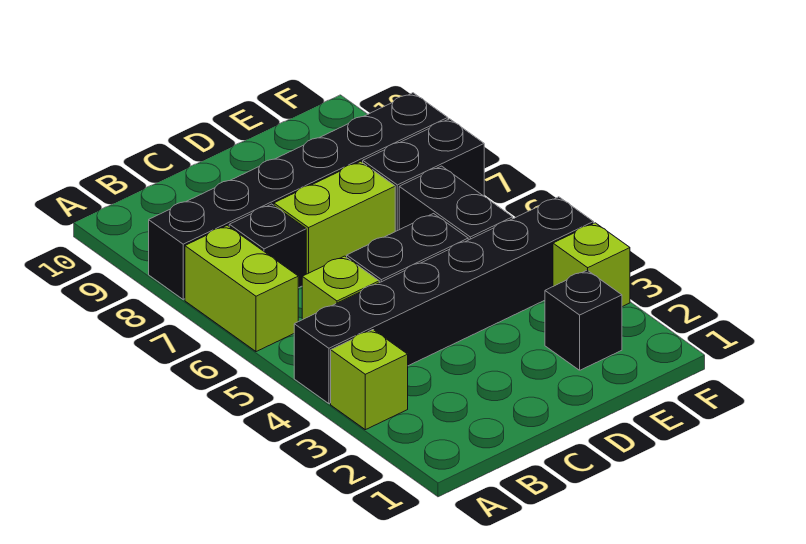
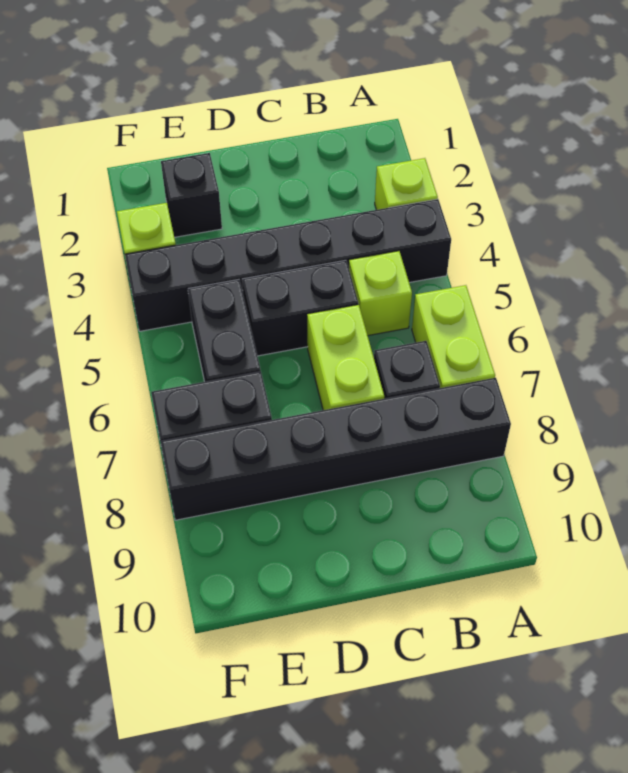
lime brick C7:D7 level 1 -> lime brick C6:C7 level 1

